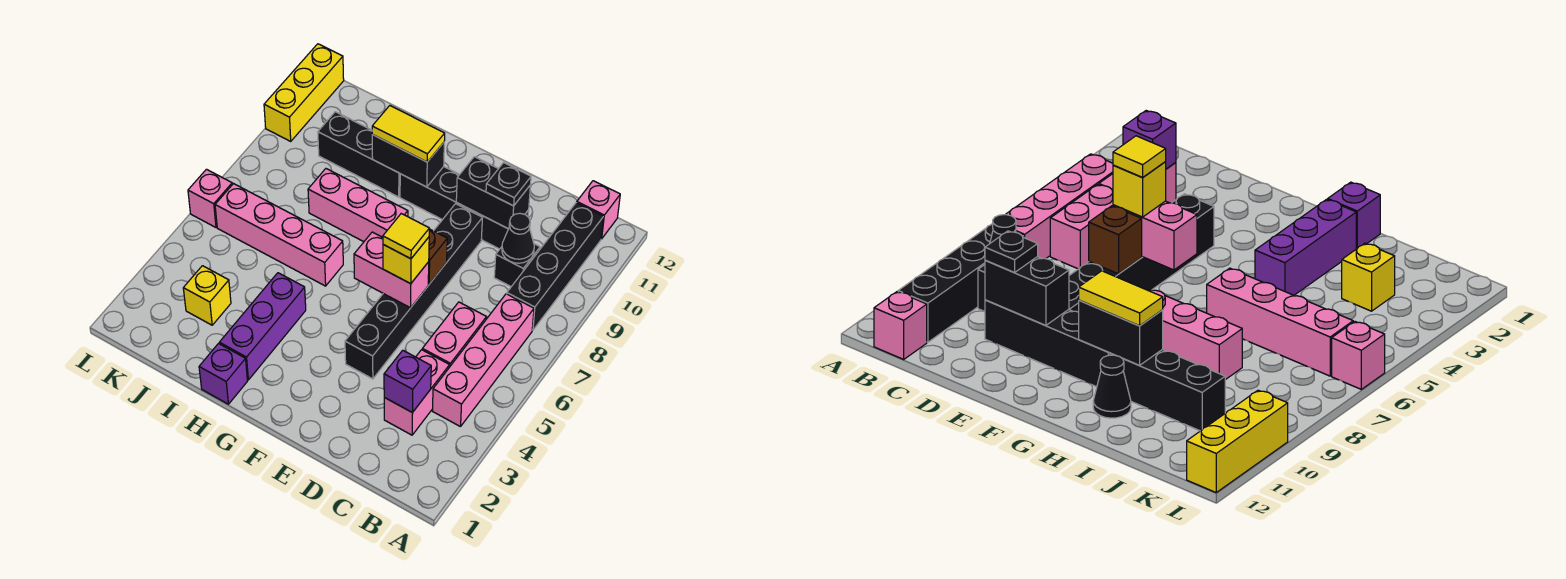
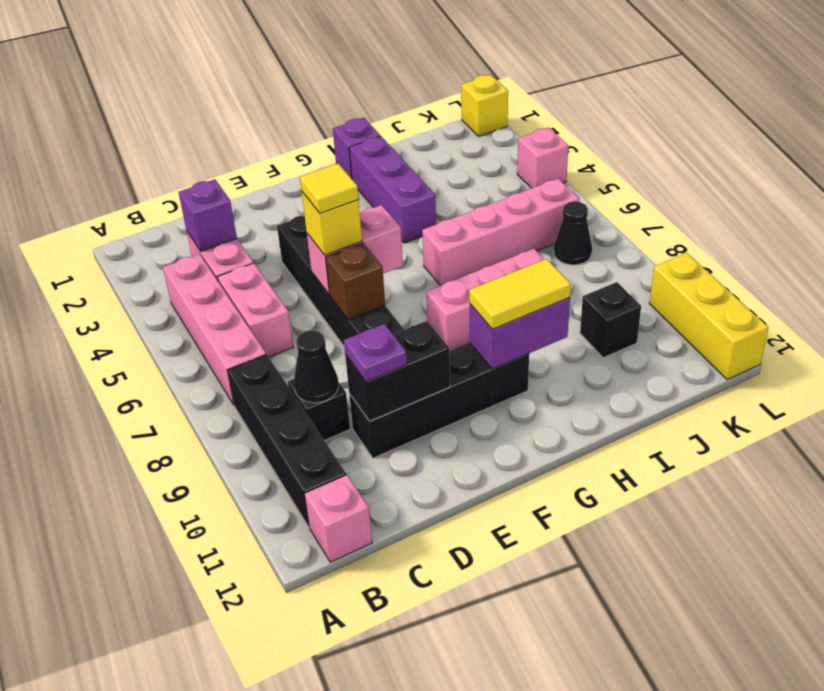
black plate D10 level 3 -> purple plate D10 level 3
black brick G10:H10 level 2 -> purple brick G10:H10 level 2
black brick H10:J10 level 1 -> black brick J10 level 1
black cone H11 level 1 -> black cone K7 level 1
yellow brick J3 level 1 -> yellow brick L1 level 1
pink brick L6 level 1 -> pink brick L4 level 1

